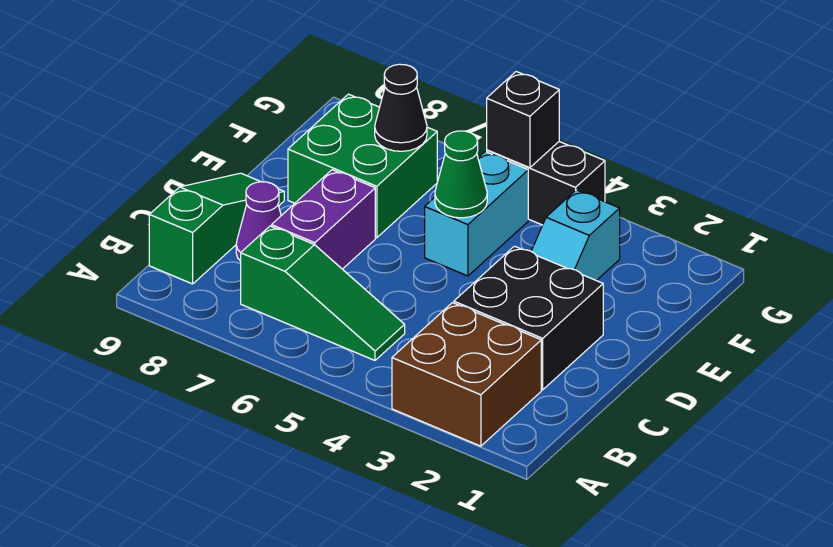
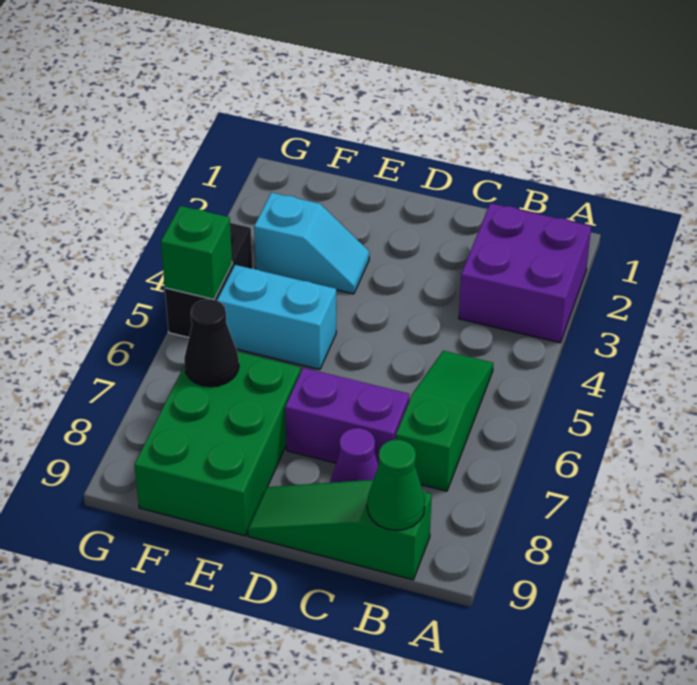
brown brick A2:B3 level 1 -> purple brick A2:B3 level 1
black brick C2:D3 level 1 -> none
green cone E5 level 2 -> green cone B9 level 2
green brick E7:F8 level 1 -> green brick E7:F9 level 1
black brick G5 level 2 -> green brick G5 level 2

